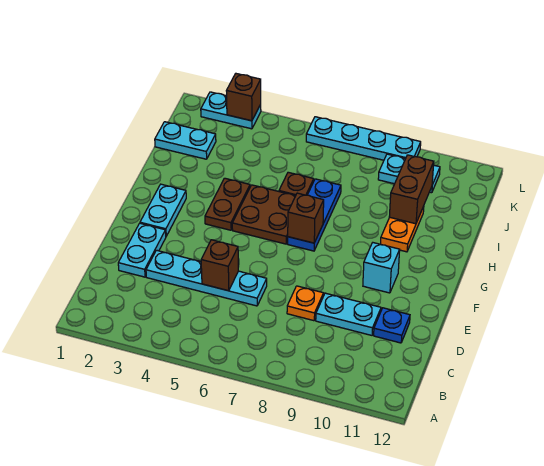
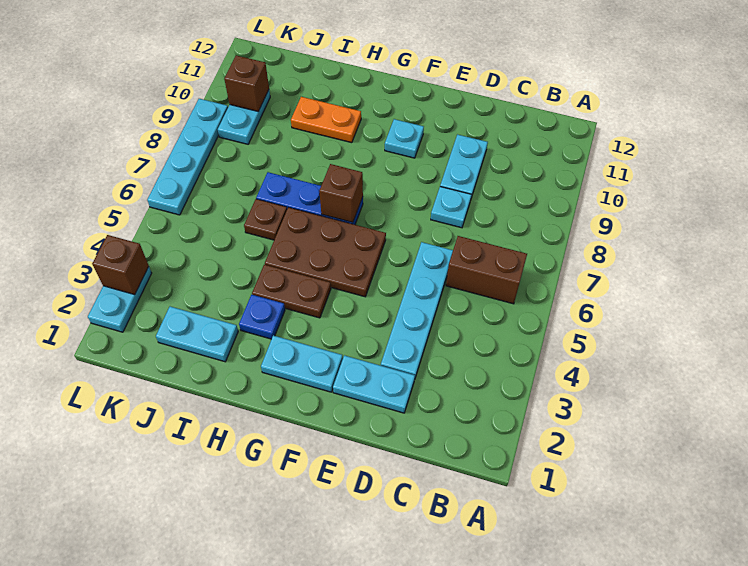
brown brick D5 level 2 -> brown brick K10 level 2
orange plate D8 level 1 -> cyan plate D8 level 1
blue plate D11 level 1 -> blue plate H3 level 1
cyan brick F10 level 1 -> cyan plate F10 level 1
brown plate G5:H6 level 1 -> brown plate F5:H6 level 1
brown brick I10:J10 level 2 -> brown brick B6:C6 level 1
cyan plate J1:J2 level 1 -> cyan plate I2:J2 level 1

